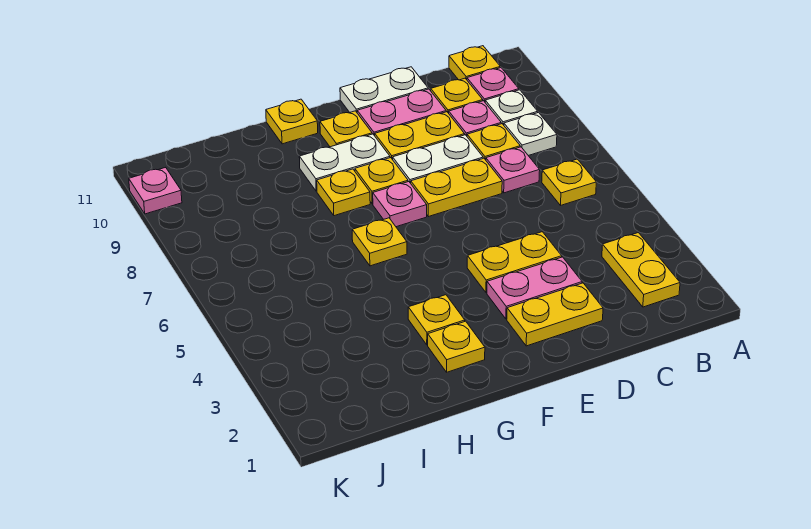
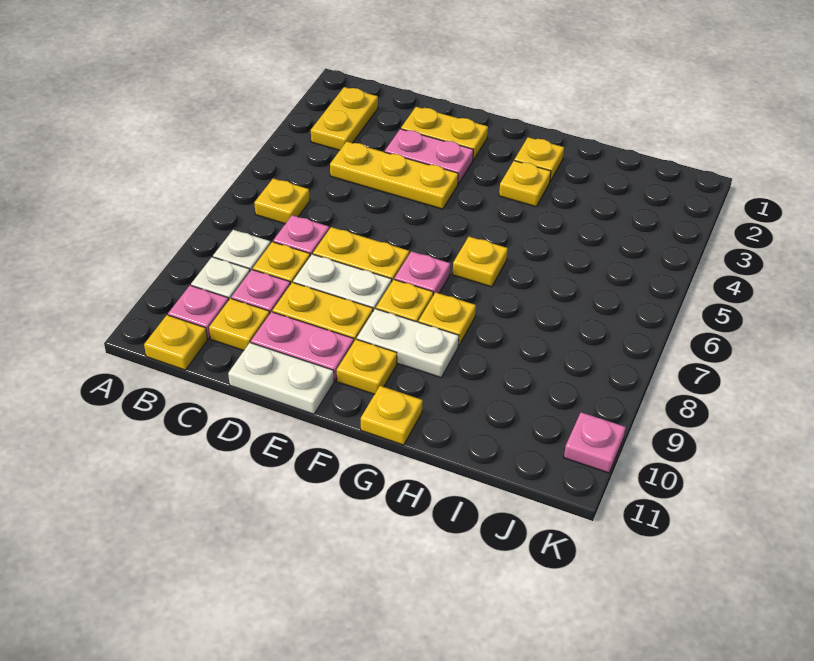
yellow plate D4:E4 level 1 -> yellow plate C4:E4 level 1

